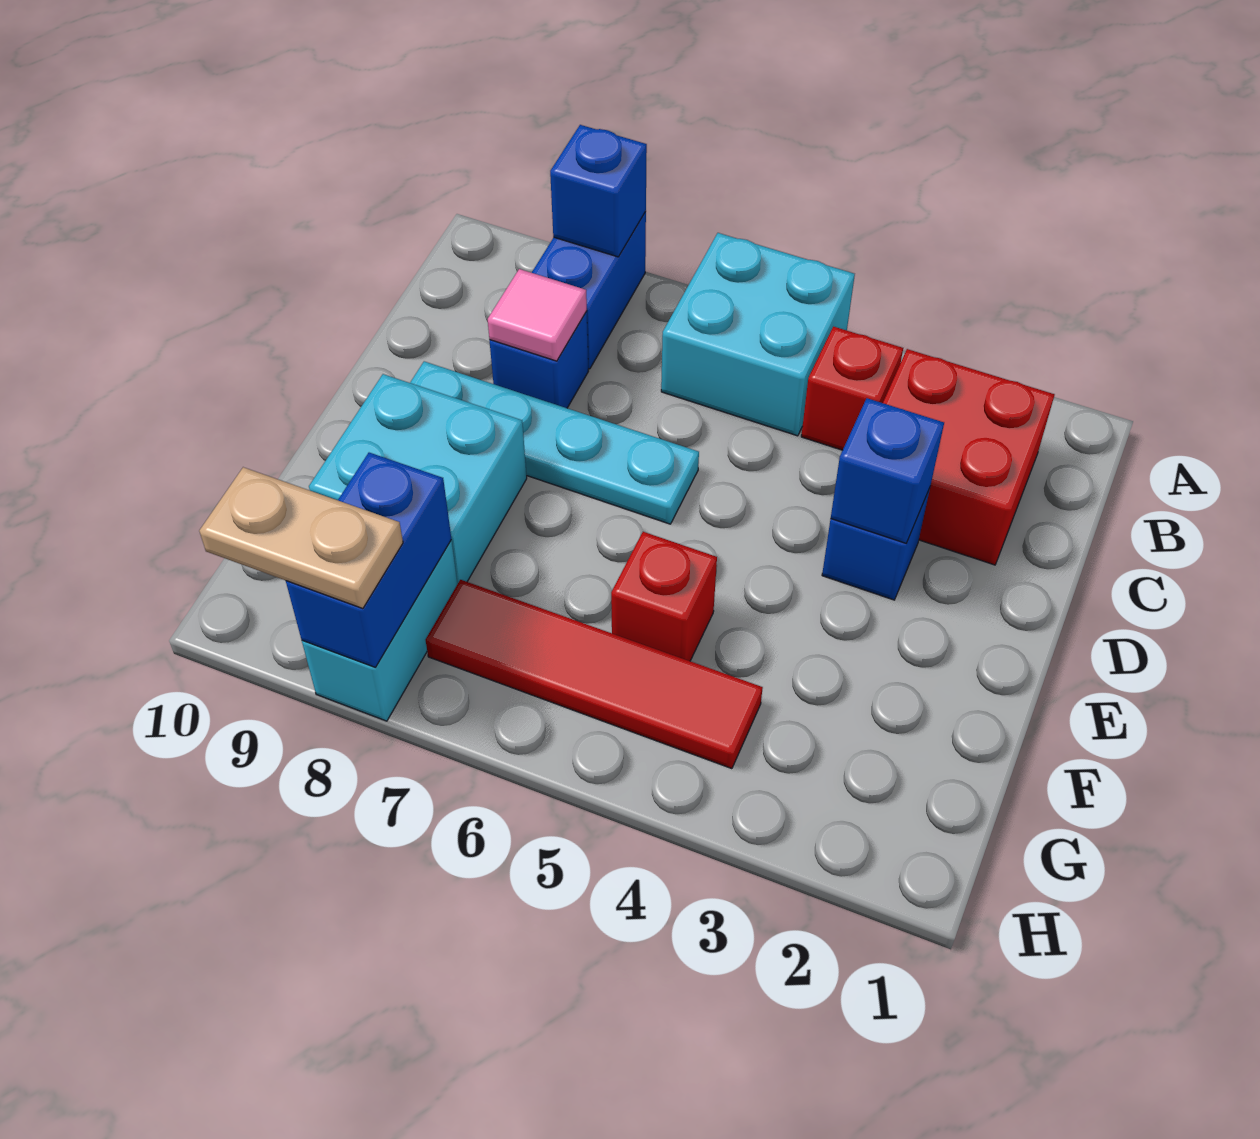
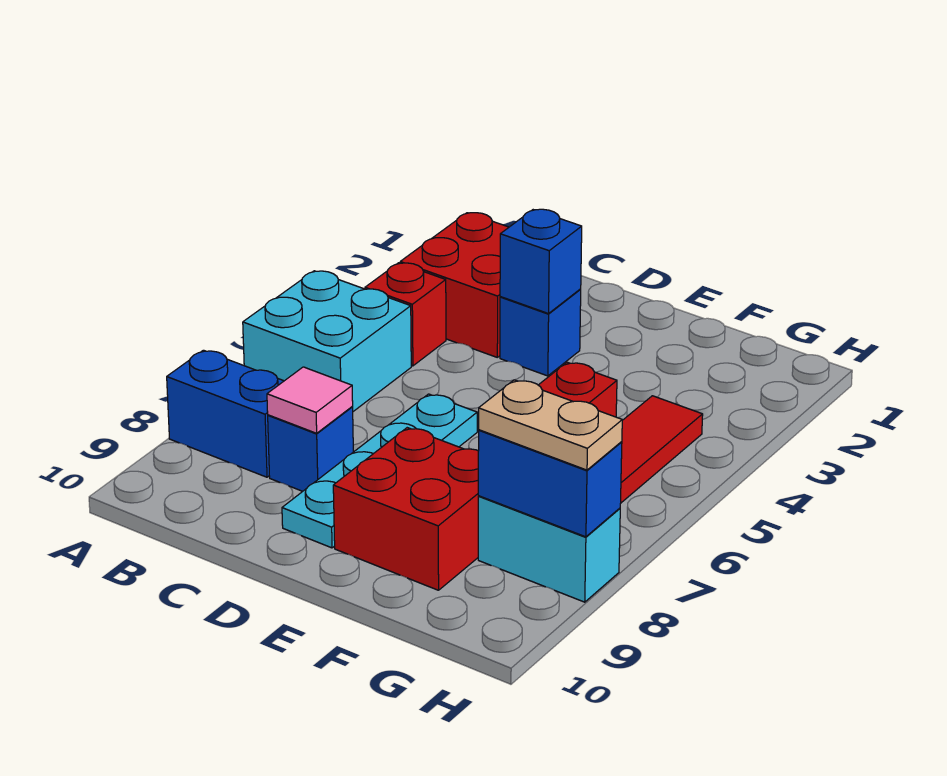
blue brick A8 level 2 -> none
cyan brick E8:F9 level 1 -> red brick E8:F9 level 1
tan plate H8:H9 level 3 -> tan plate G8:H8 level 3

